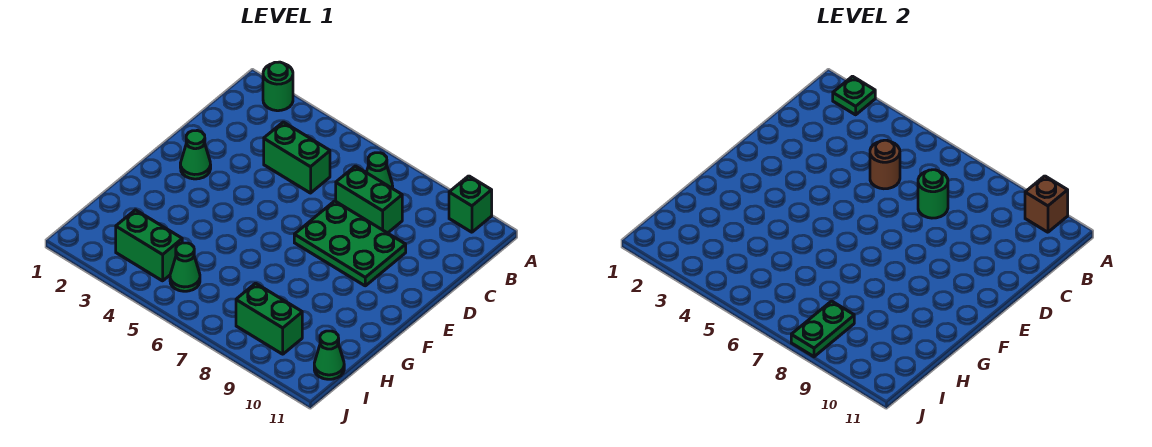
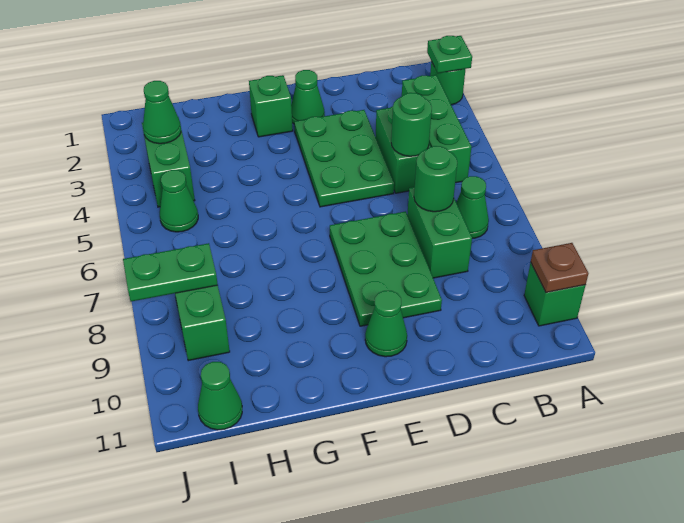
brown brick A10 level 2 -> brown plate A10 level 2
none -> green brick B3:B5 level 1
brown round brick C5 level 2 -> green round brick C5 level 2
none -> green plate D3:E5 level 1
none -> green cone E10 level 1
none -> green brick F2 level 1
none -> green cone I3 level 2

